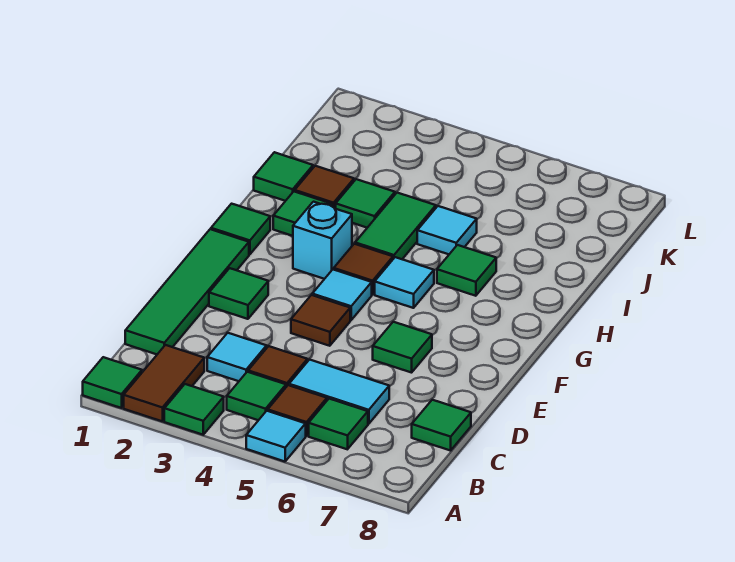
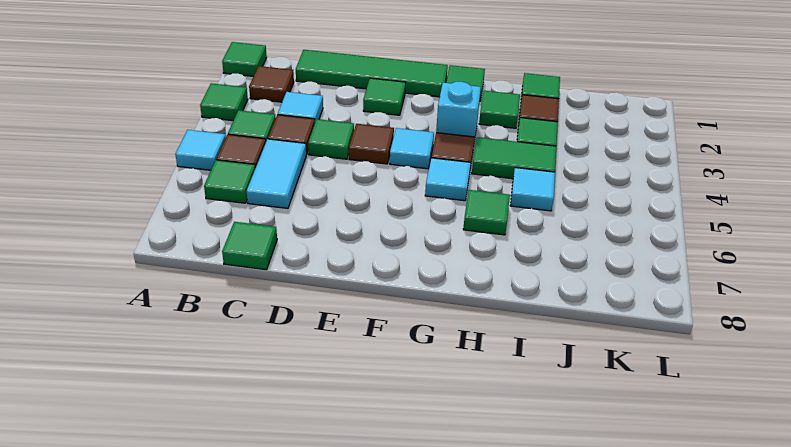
brown tile A2:B2 level 1 -> brown tile B2 level 1
green tile E6 level 1 -> green tile D4 level 1

